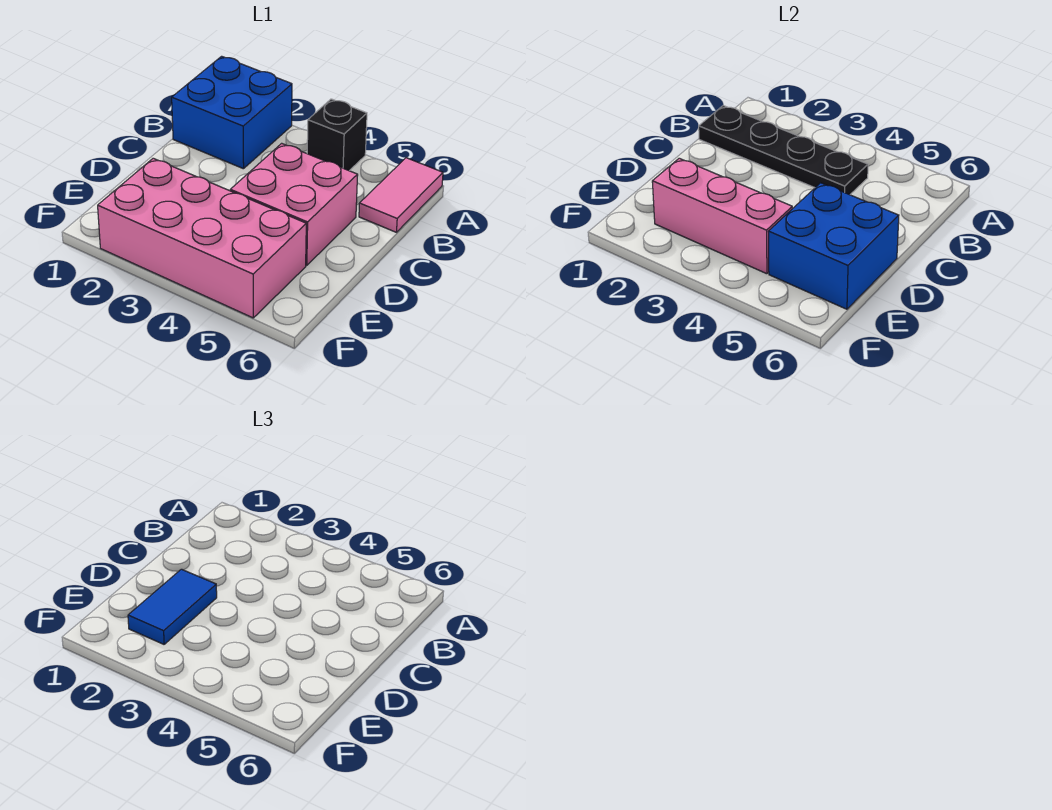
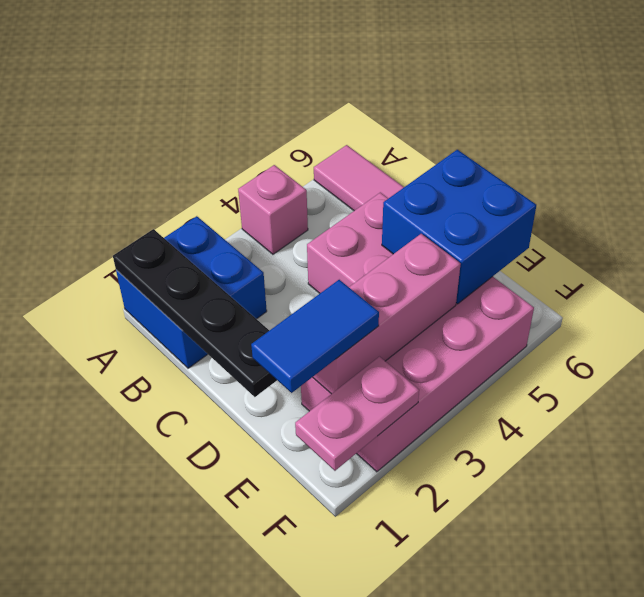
black brick A4 level 1 -> pink brick A4 level 1
black plate B1:B4 level 2 -> black plate A1:D1 level 2
blue tile D2:E2 level 3 -> blue tile E1:E2 level 3
none -> pink plate F1:F2 level 2

